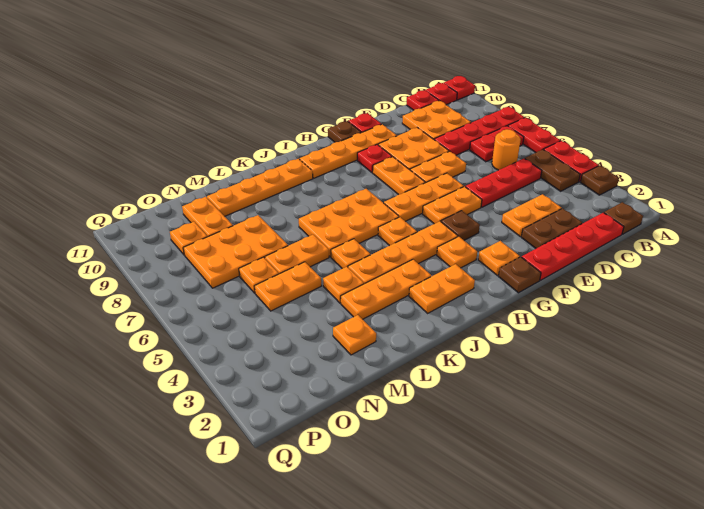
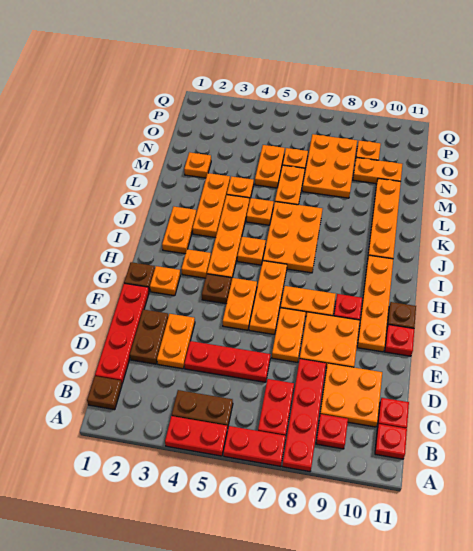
brown plate A3 level 1 -> none
red plate A11 level 1 -> red plate B9 level 1
red plate C5:E5 level 1 -> red plate D4:D6 level 1
orange round brick C6 level 1 -> none

